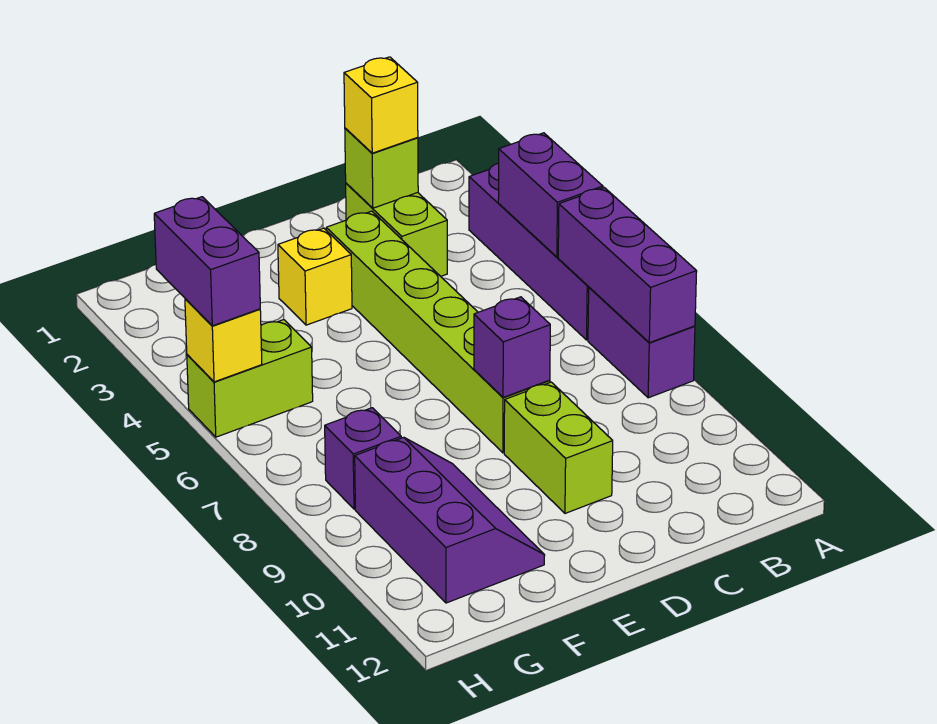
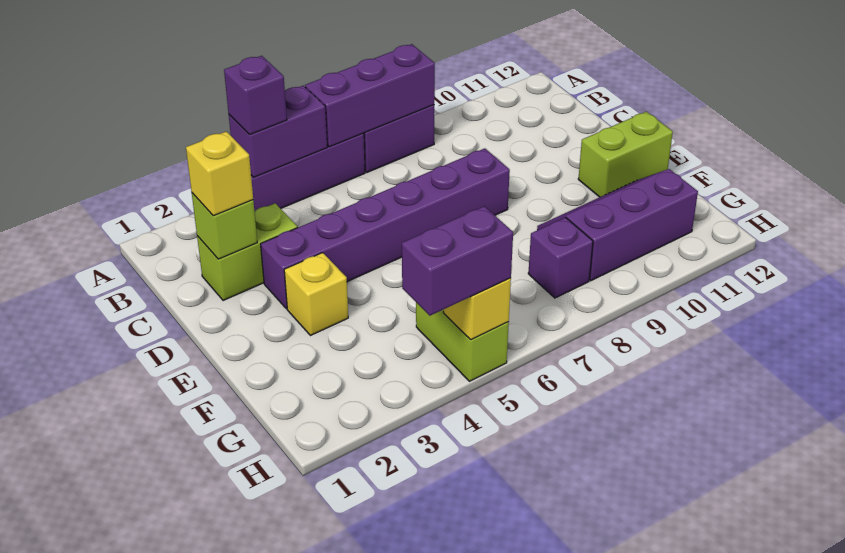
lime brick D3:D8 level 1 -> purple brick D3:D8 level 1
purple brick D8 level 2 -> purple brick A4 level 3
lime brick D9:D10 level 1 -> lime brick E11:E12 level 1

